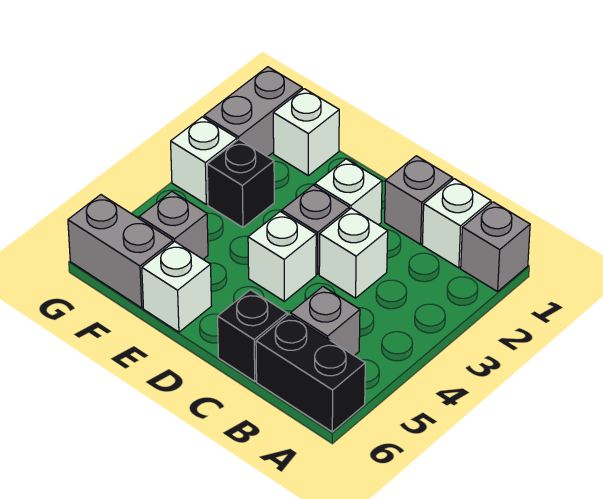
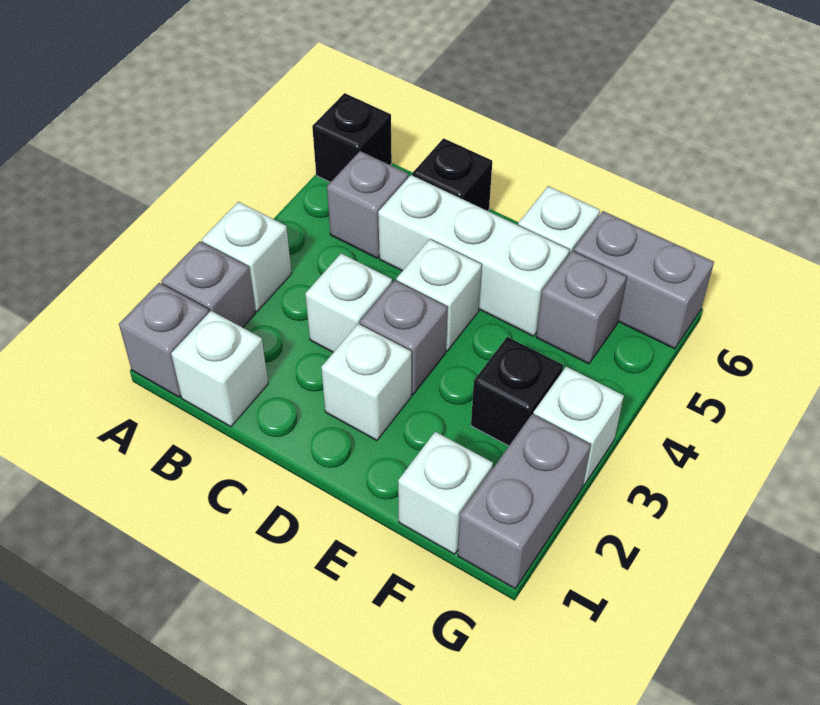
none -> white brick A3 level 1
black brick A6:B6 level 1 -> black brick A6 level 1
grey brick C1 level 1 -> grey brick A2 level 1
none -> white brick C5:E5 level 1

